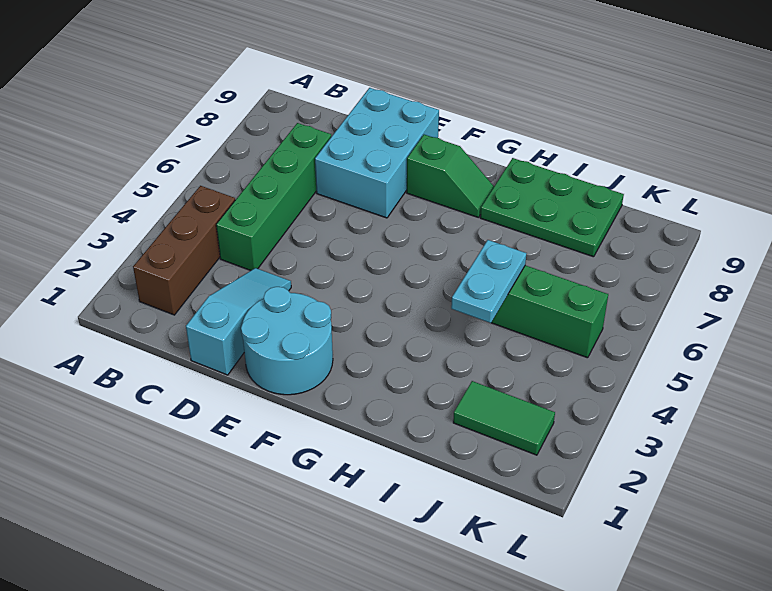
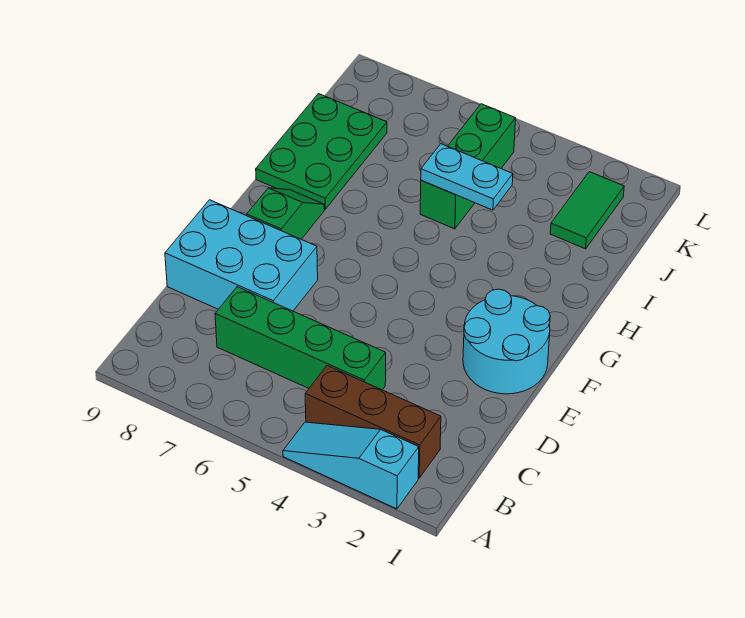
cyan slope D1:D3 level 1 top 1 -> cyan slope A2:A4 level 1 top 2

